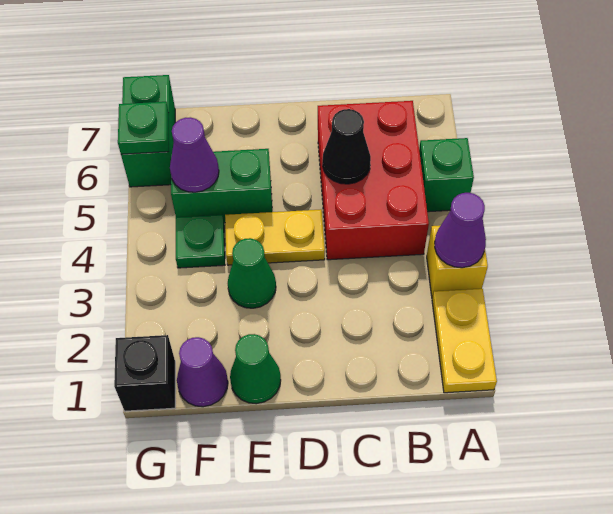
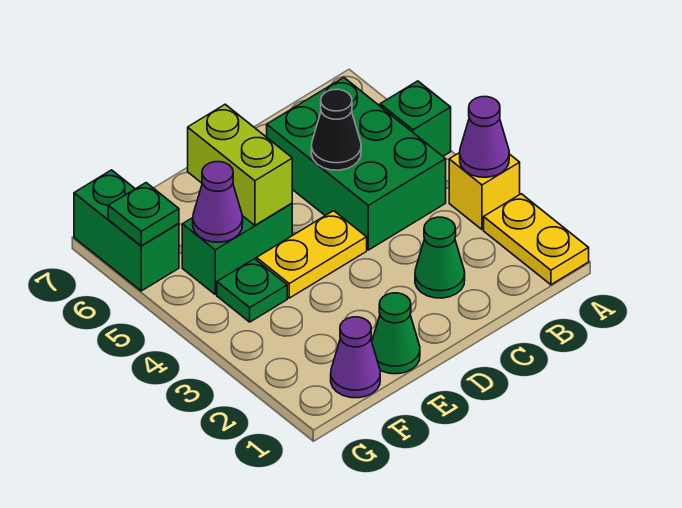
red brick B4:C6 level 1 -> green brick B4:C6 level 1
green cone E3 level 1 -> green cone C2 level 1
none -> lime brick E5:E6 level 2
black brick G1 level 1 -> none

